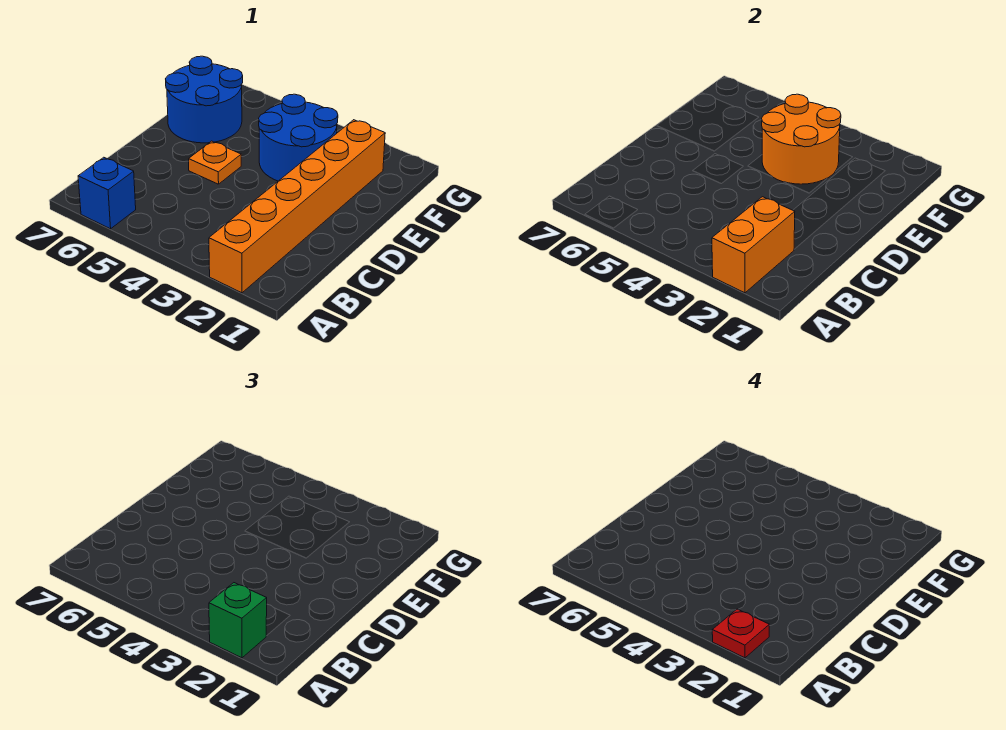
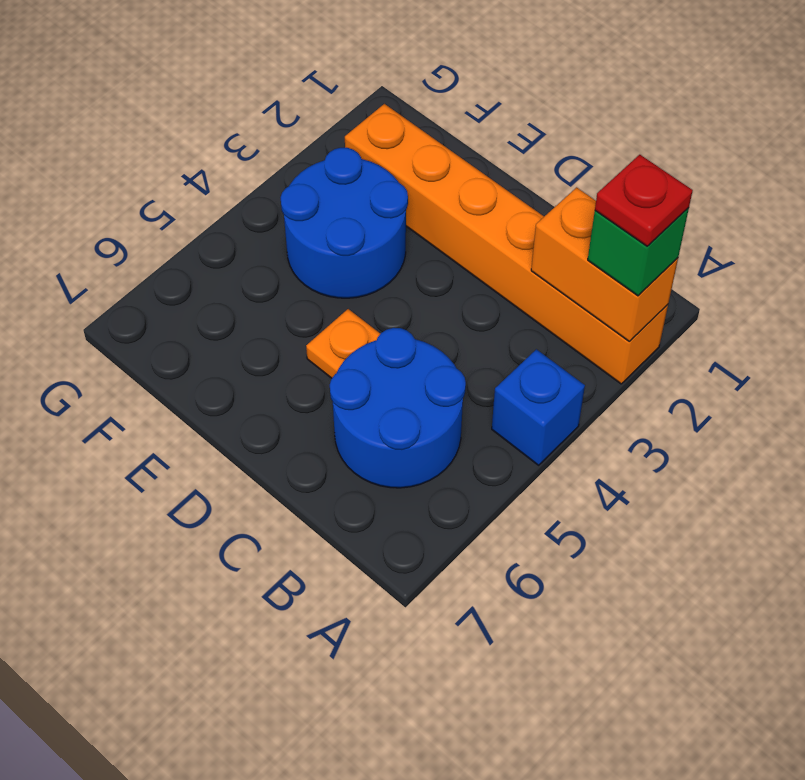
blue brick A6 level 1 -> blue brick A4 level 1
orange round brick E3:F4 level 2 -> none
blue round brick E6:F7 level 1 -> blue round brick B5:C6 level 1

